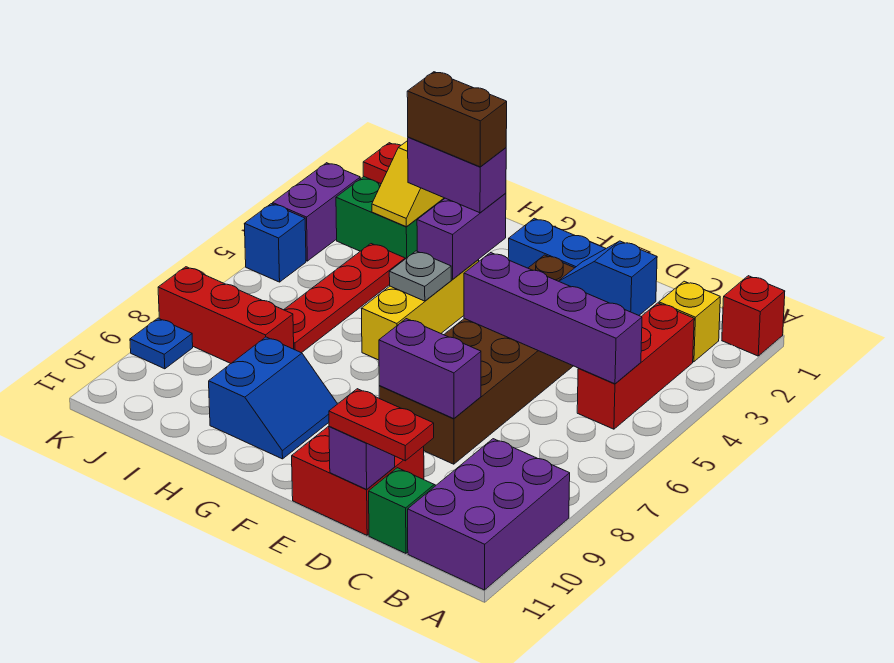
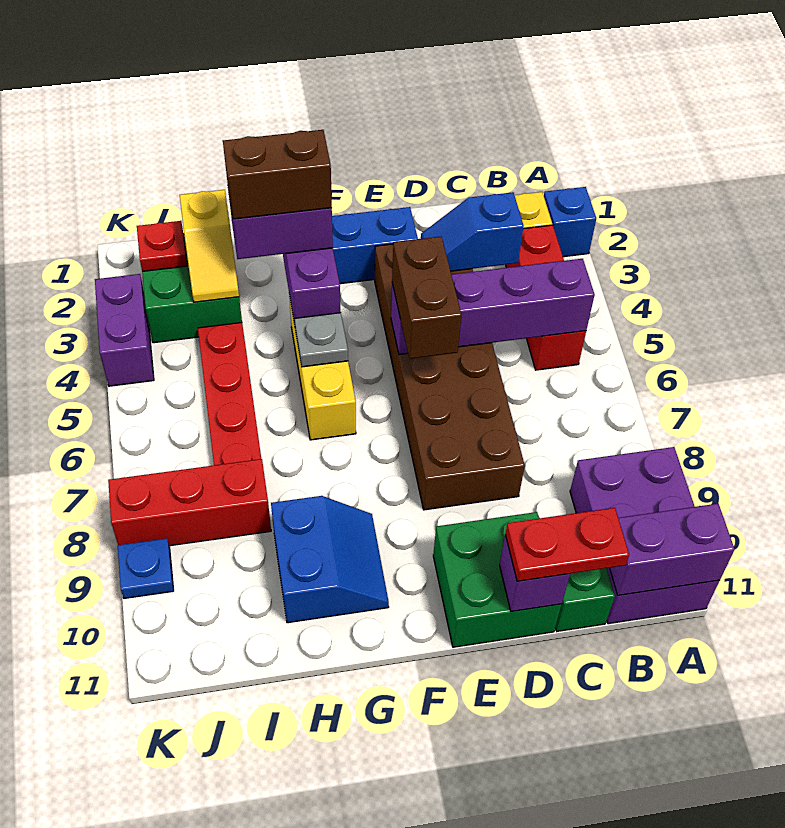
red brick A1 level 1 -> none
purple brick D8:E8 level 2 -> purple brick A11:B11 level 2
red brick D10:E11 level 1 -> green brick D10:E11 level 1
none -> brown brick E5:E6 level 3
blue brick K5 level 1 -> blue brick A2 level 1

